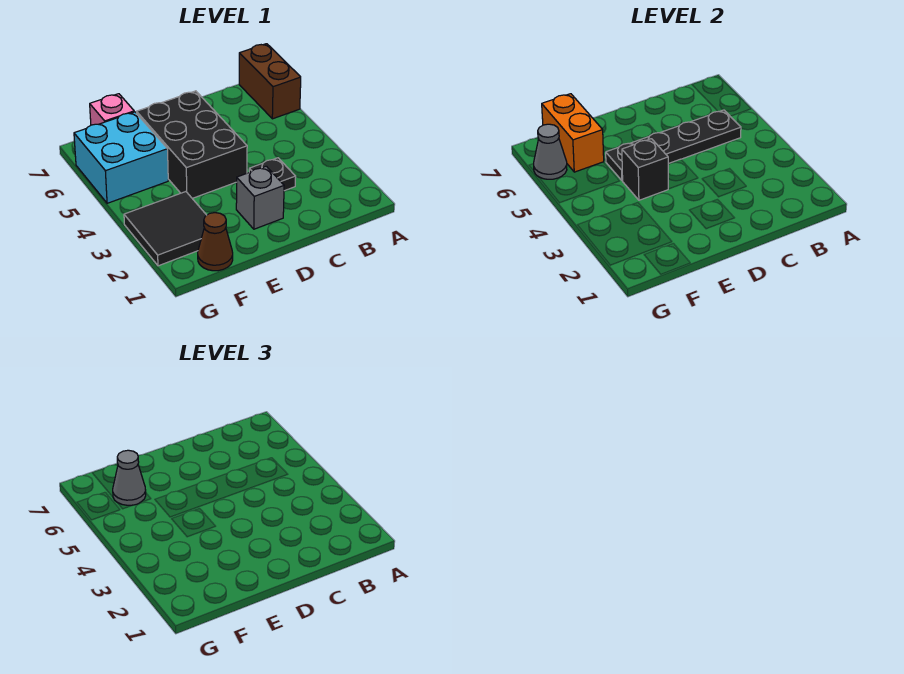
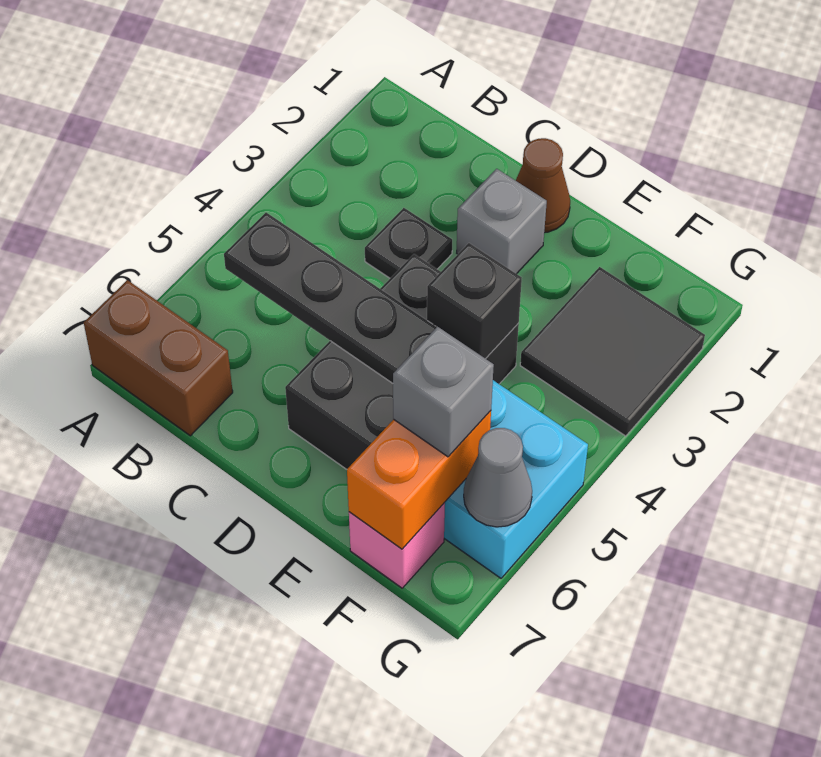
brown brick A6:A7 level 1 -> brown brick A7:B7 level 1
brown cone F1 level 1 -> brown cone D1 level 1
grey cone F6 level 3 -> grey brick F6 level 3

